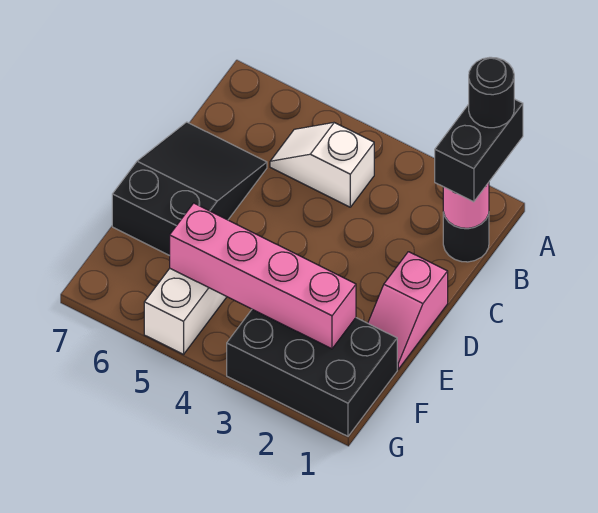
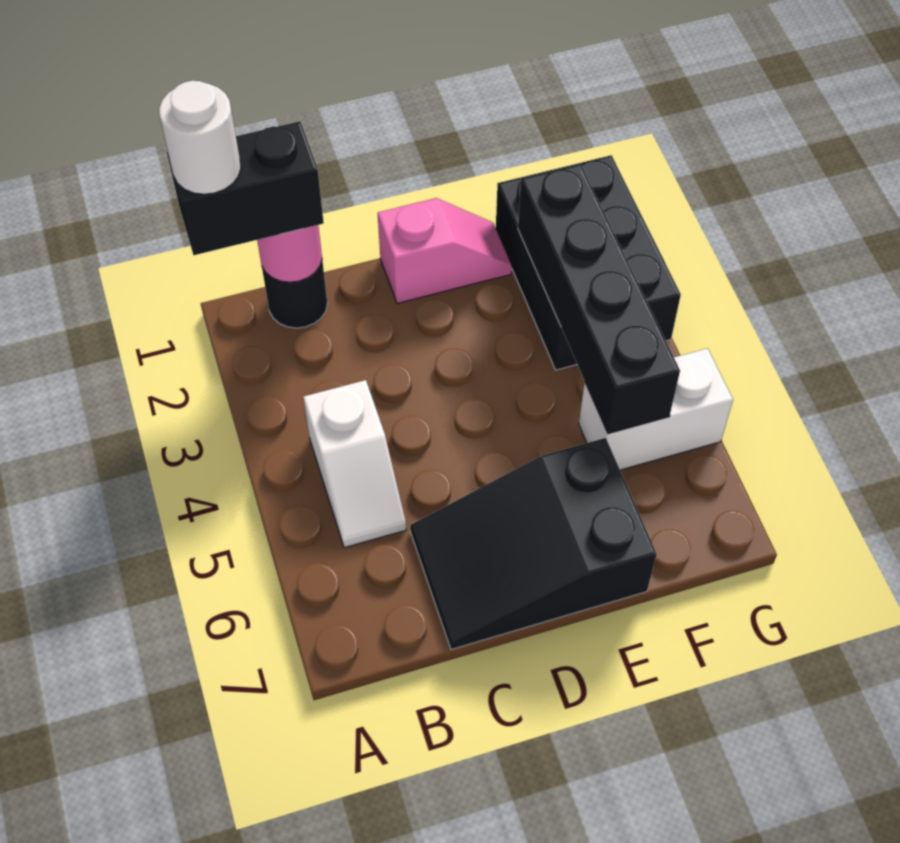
black round brick A1 level 4 -> white round brick A1 level 4
pink brick F2:F5 level 2 -> black brick F2:F5 level 2

